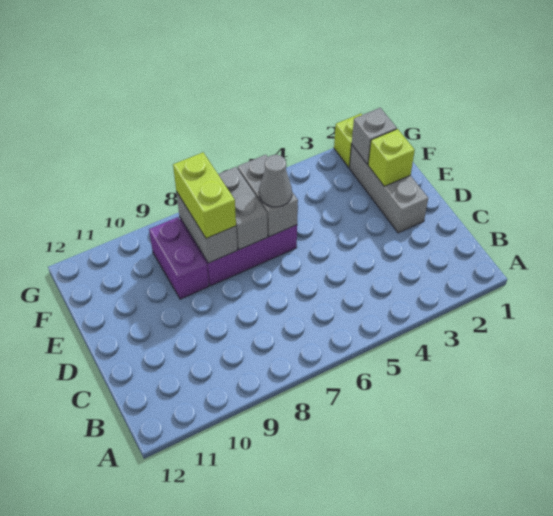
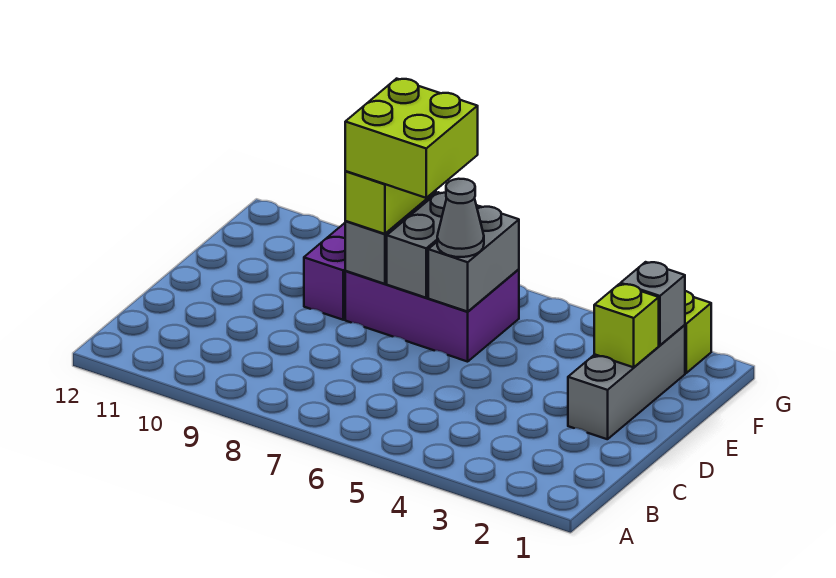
none -> lime brick E7:F8 level 4

